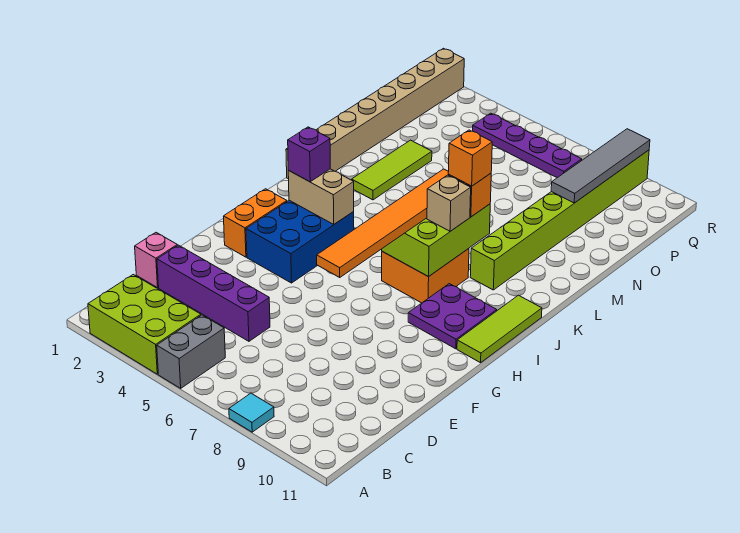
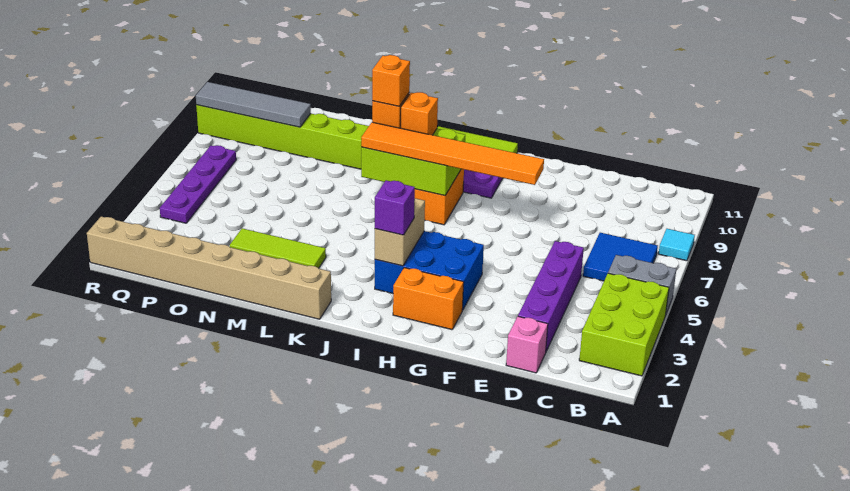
none -> blue tile B6:C7 level 1
tan brick J8 level 3 -> orange brick J8 level 3

